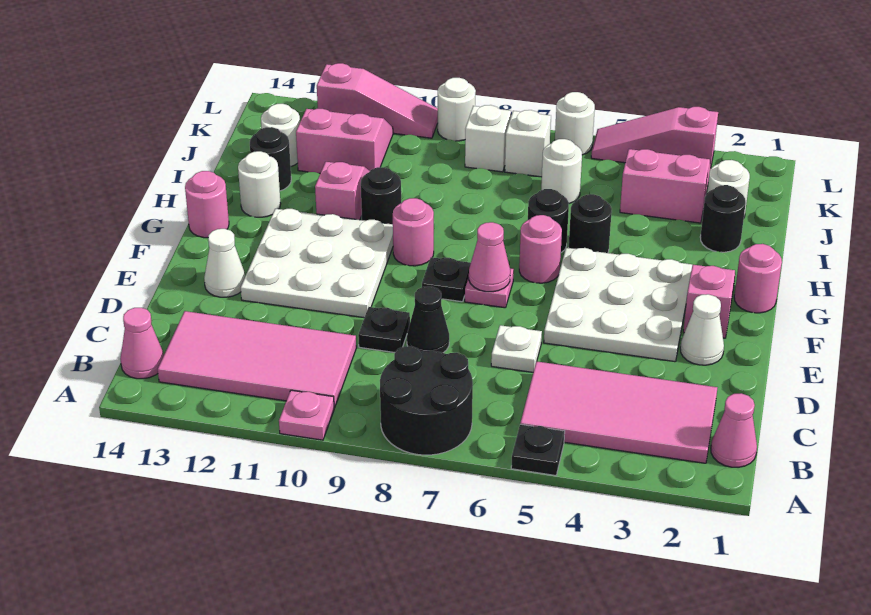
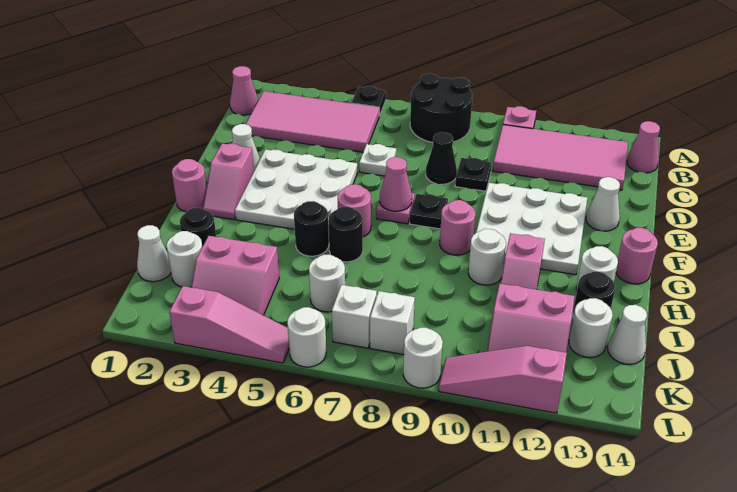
black round brick H10 level 1 -> white round brick H10 level 1
none -> white cone J1 level 1
none -> white cone J14 level 1

